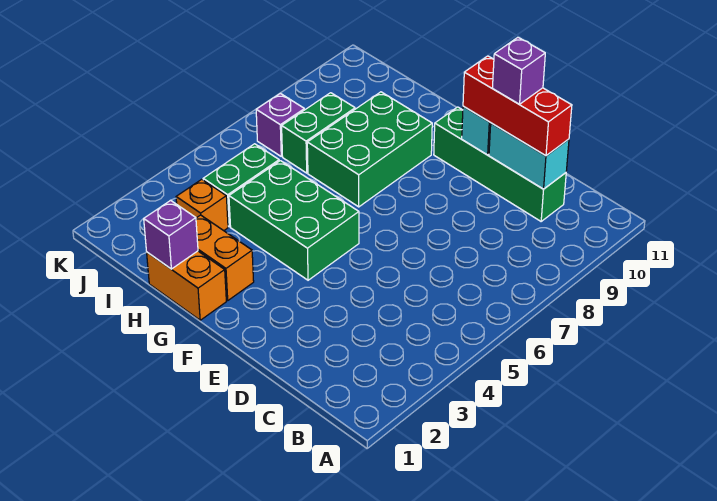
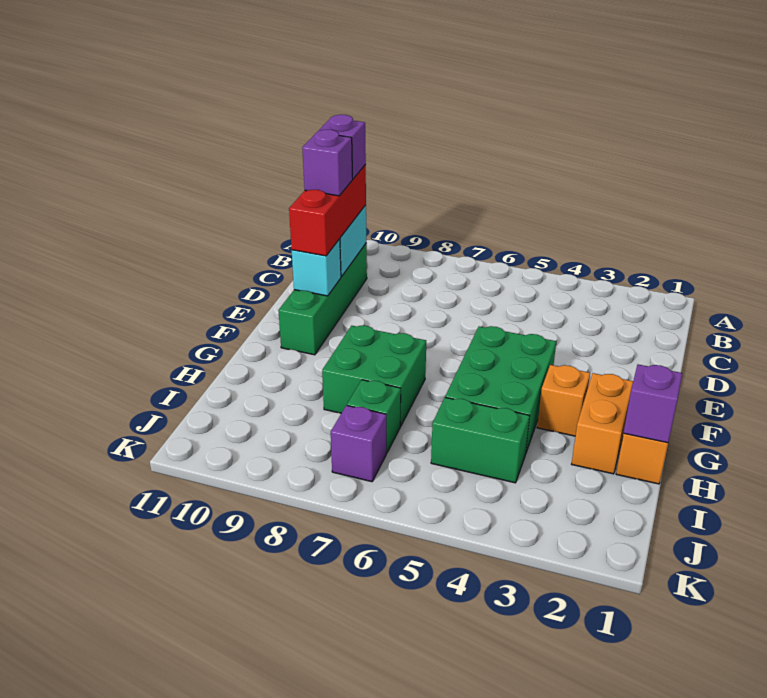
none -> purple brick C10 level 4
green brick G7:H9 level 1 -> green brick G7:H8 level 1
orange brick I3 level 1 -> orange brick G3 level 1
green brick I7:I8 level 1 -> green brick I7 level 1

